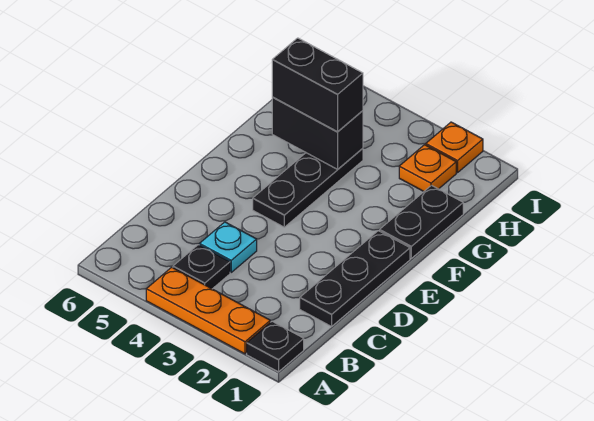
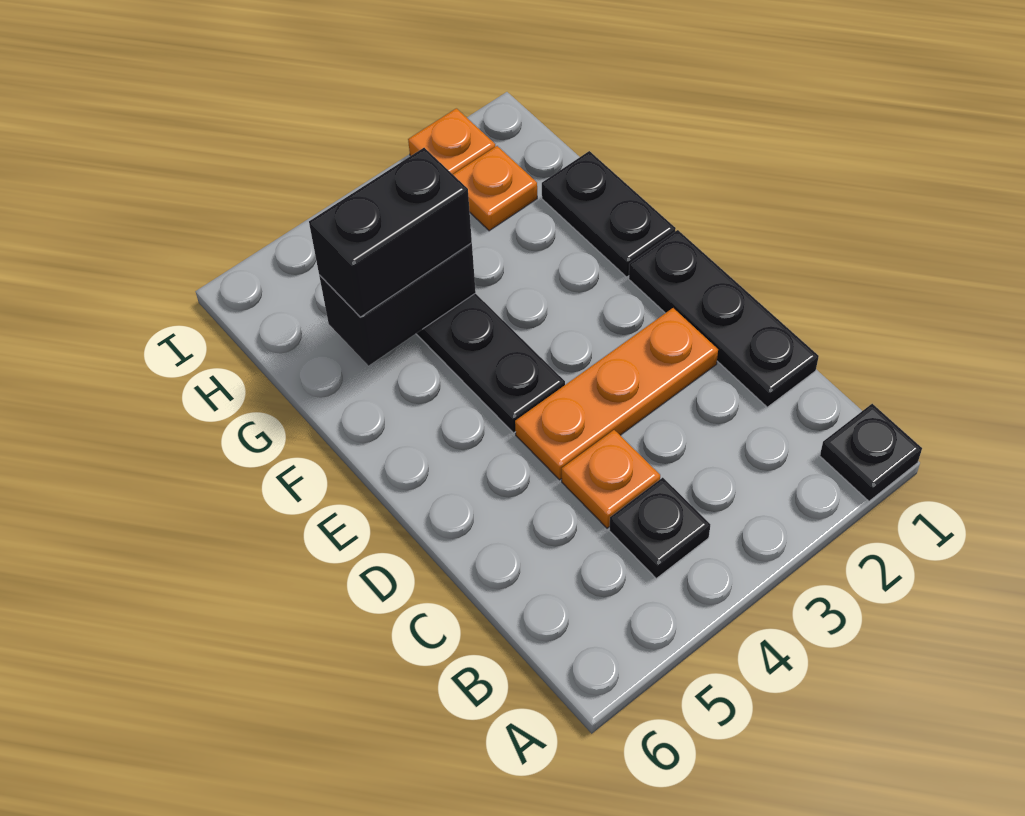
orange plate A2:A4 level 1 -> orange plate D2:D4 level 1
cyan plate C4 level 1 -> orange plate C4 level 1

